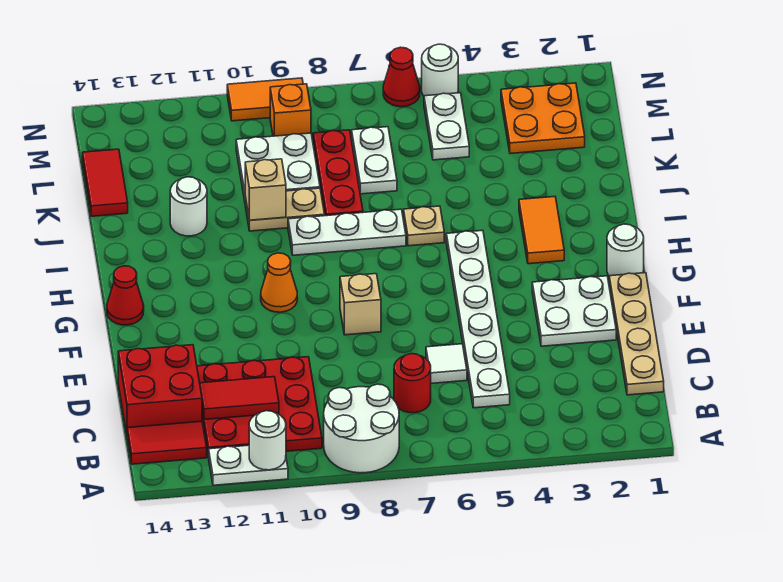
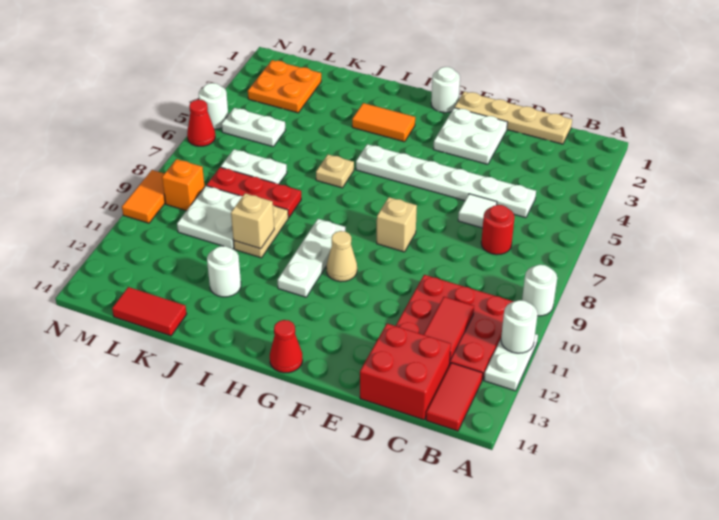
white round brick A8:B9 level 1 -> white round brick A9 level 1
orange cone G10 level 1 -> tan cone G10 level 1
white plate I7:I9 level 1 -> white plate H9:H11 level 1

